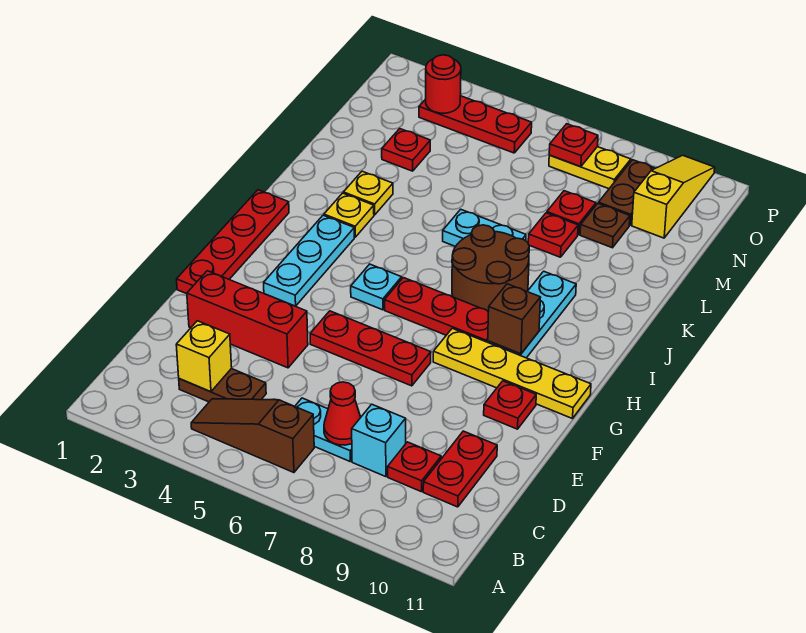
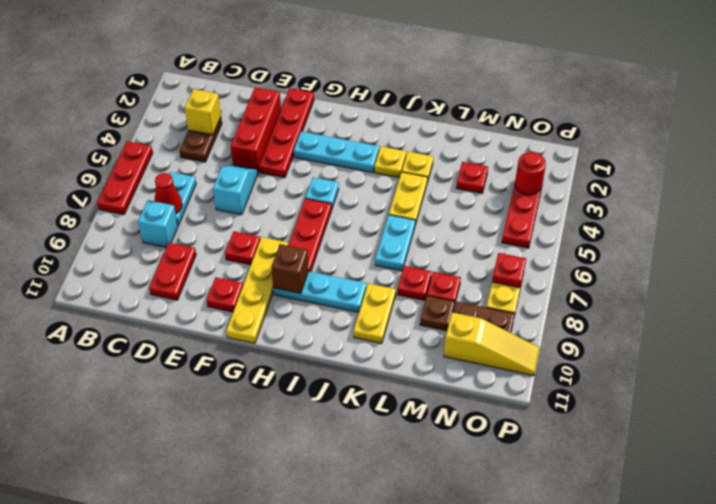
brown slope B4:B6 level 1 top 6 -> none
red plate C9 level 1 -> red plate F8 level 1
red plate C10:D10 level 1 -> red plate D9:D10 level 1
none -> cyan slope E5:E6 level 1 top 6
red plate F1:I1 level 1 -> red plate F1:F4 level 1
red plate F5:F7 level 1 -> red plate A5:A7 level 1
brown round brick I7:J8 level 1 -> none
none -> yellow plate K4:K5 level 1
none -> yellow plate K9:K10 level 1

